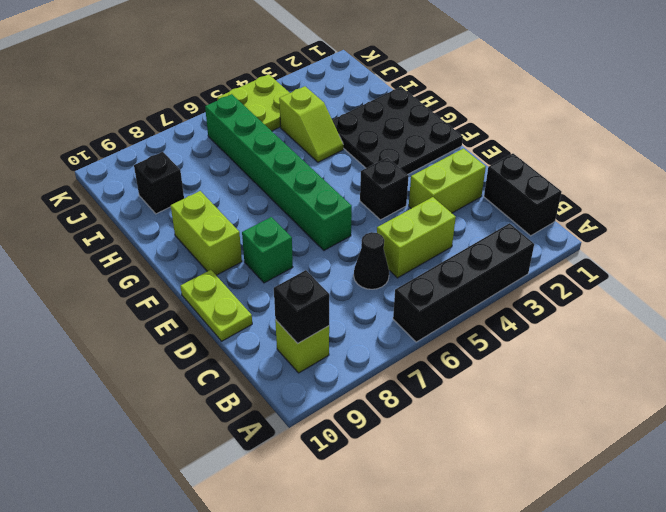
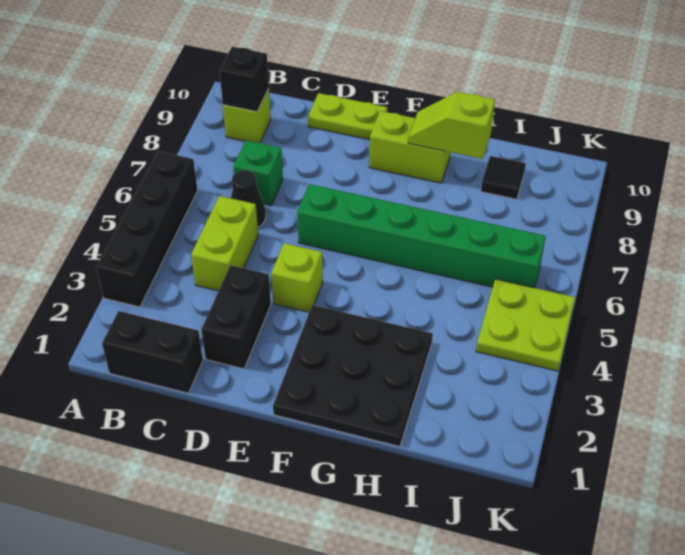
lime brick D2:D3 level 1 -> black brick D2:D3 level 1
black brick E4 level 1 -> lime brick E4 level 1
green brick E8 level 1 -> green brick C7 level 1
lime slope H4:I4 level 1 top I -> lime slope G9:H9 level 2 top H
black brick I9 level 1 -> black tile I9 level 1

